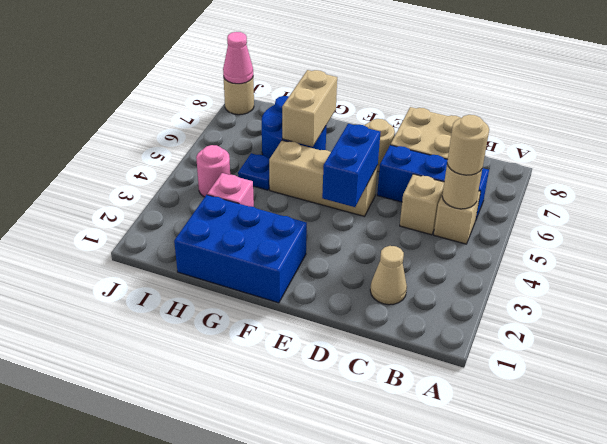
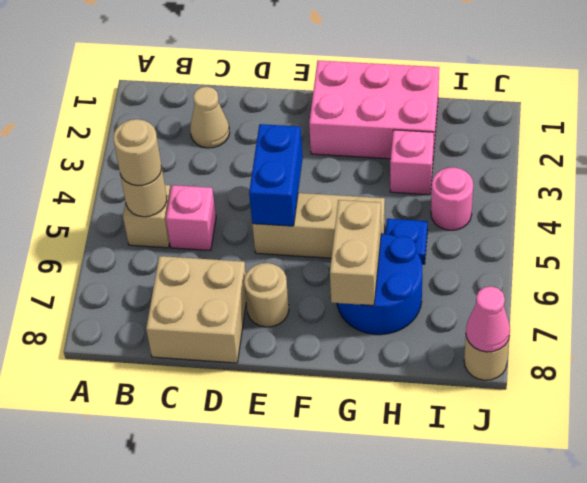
blue brick B6:D6 level 1 -> none
tan brick C5 level 1 -> pink brick C5 level 1
blue brick F1:H2 level 1 -> pink brick F1:H2 level 1

